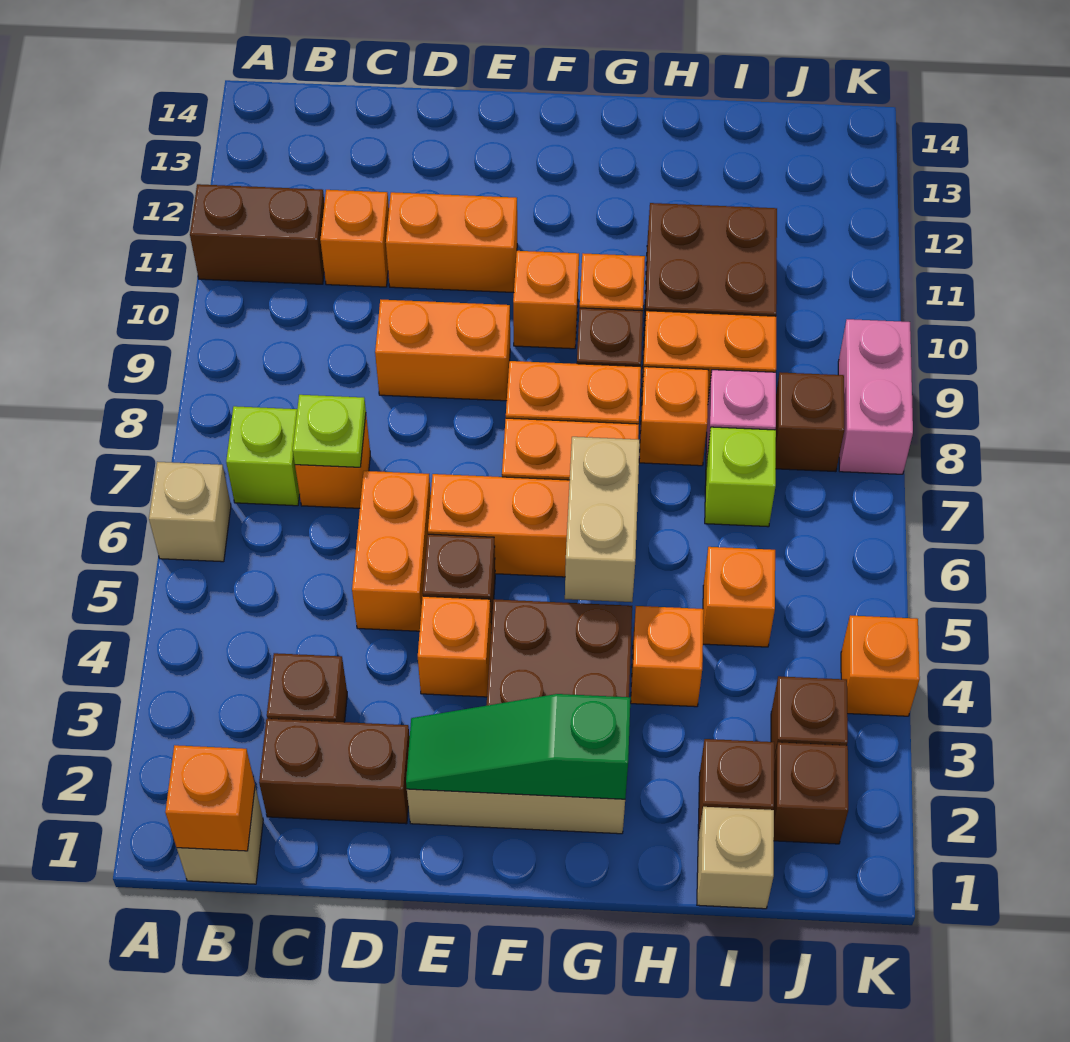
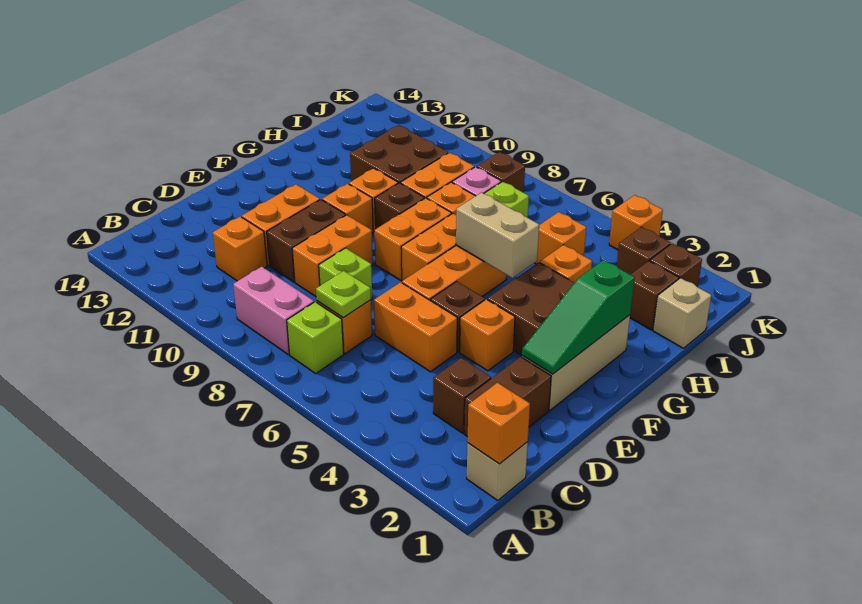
tan brick A6 level 1 -> none
brown brick A11:B11 level 1 -> brown brick D10:E10 level 1
none -> lime brick D8 level 1
pink brick K8:K9 level 1 -> pink brick B8:B9 level 1

